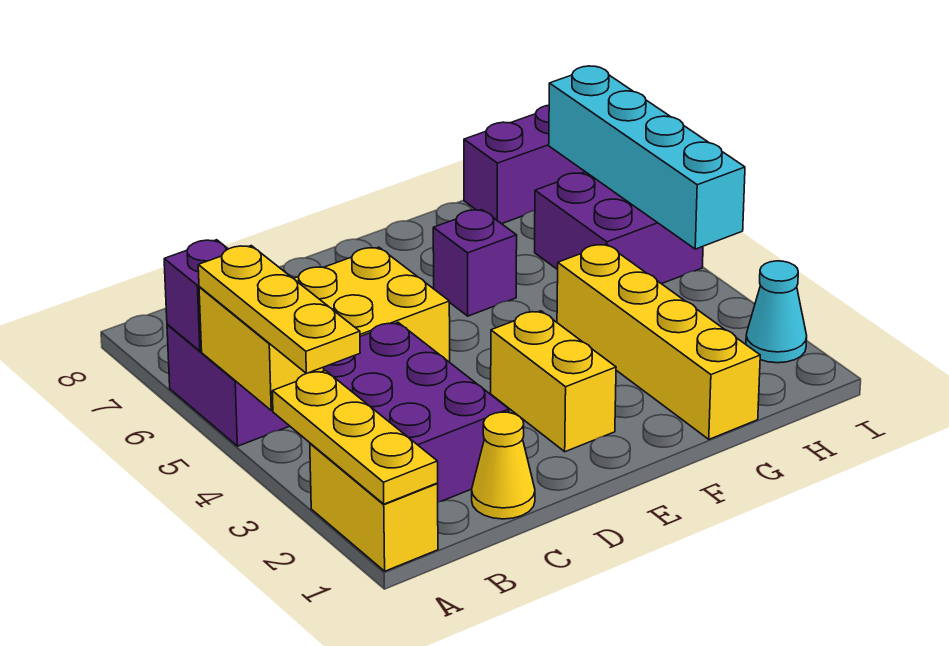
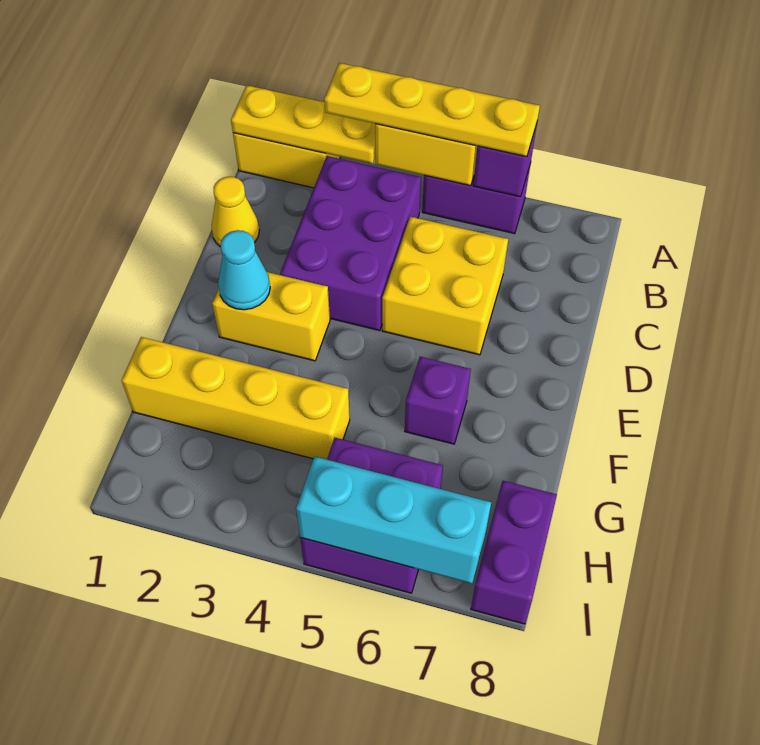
yellow plate A3:A5 level 3 -> yellow plate A3:A6 level 3
purple brick B2:C4 level 1 -> purple brick B3:D4 level 1
cyan cone I2 level 1 -> cyan cone E2 level 2
cyan brick I4:I7 level 2 -> cyan brick I5:I7 level 2

